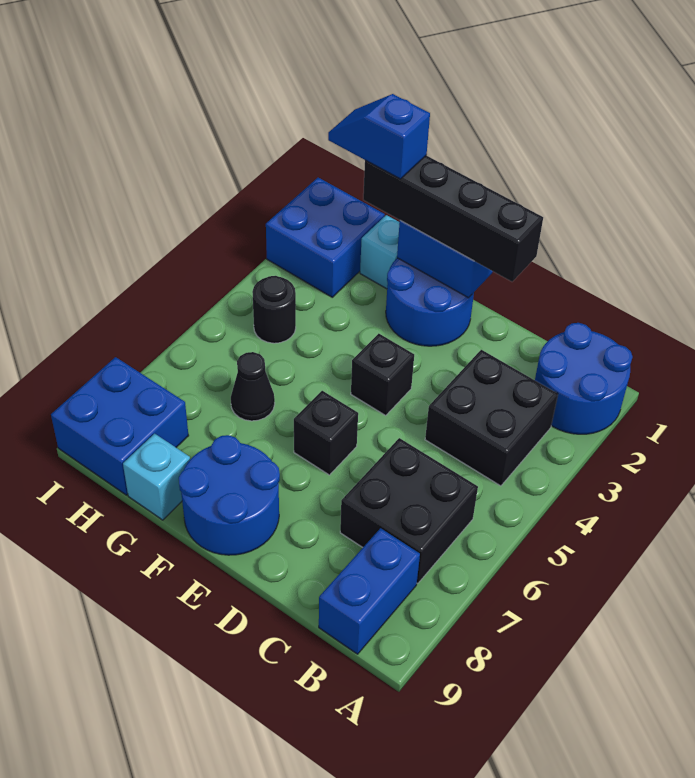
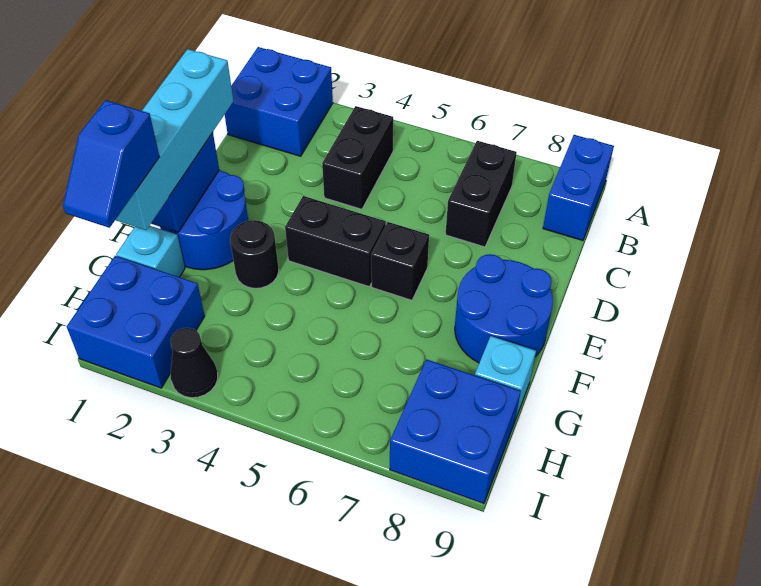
blue round brick A1:B2 level 1 -> blue brick A1:B2 level 1
black brick B3:C4 level 1 -> black brick B4:C4 level 1
black brick B6:C7 level 1 -> black brick B7:C7 level 1
blue brick B8:B9 level 1 -> blue brick A9:B9 level 1
black brick D1:G1 level 3 -> cyan brick D1:G1 level 3
black brick E4 level 1 -> black brick E4:E5 level 1
black cone G6 level 1 -> black cone I3 level 1
black round brick H4 level 1 -> black round brick F3 level 1

